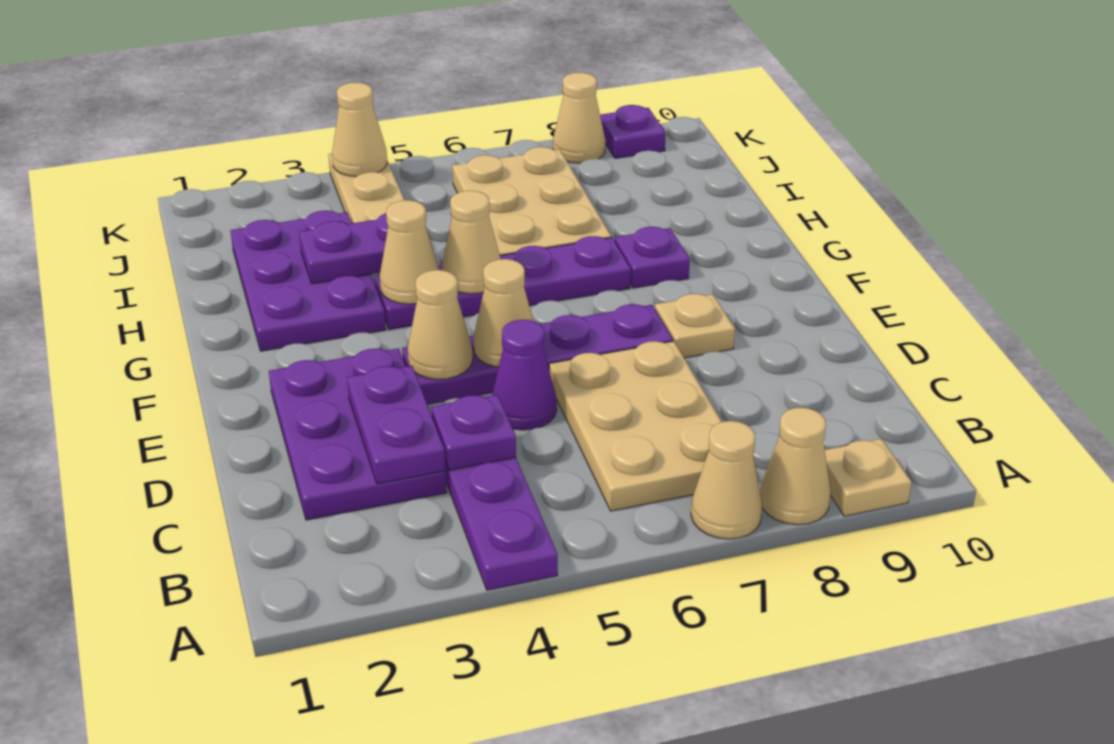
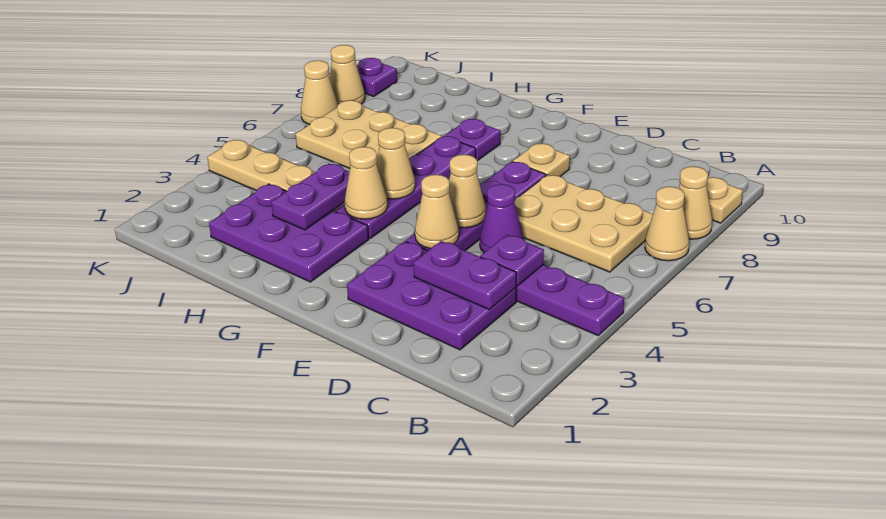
tan cone K4 level 2 -> tan cone K7 level 1

